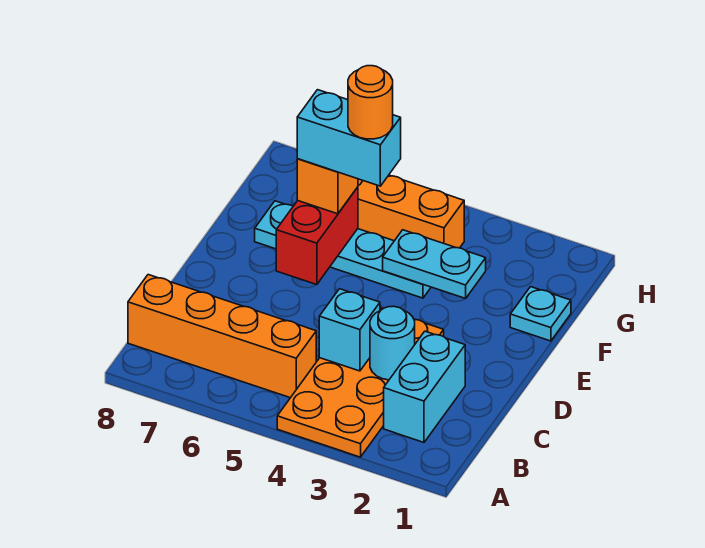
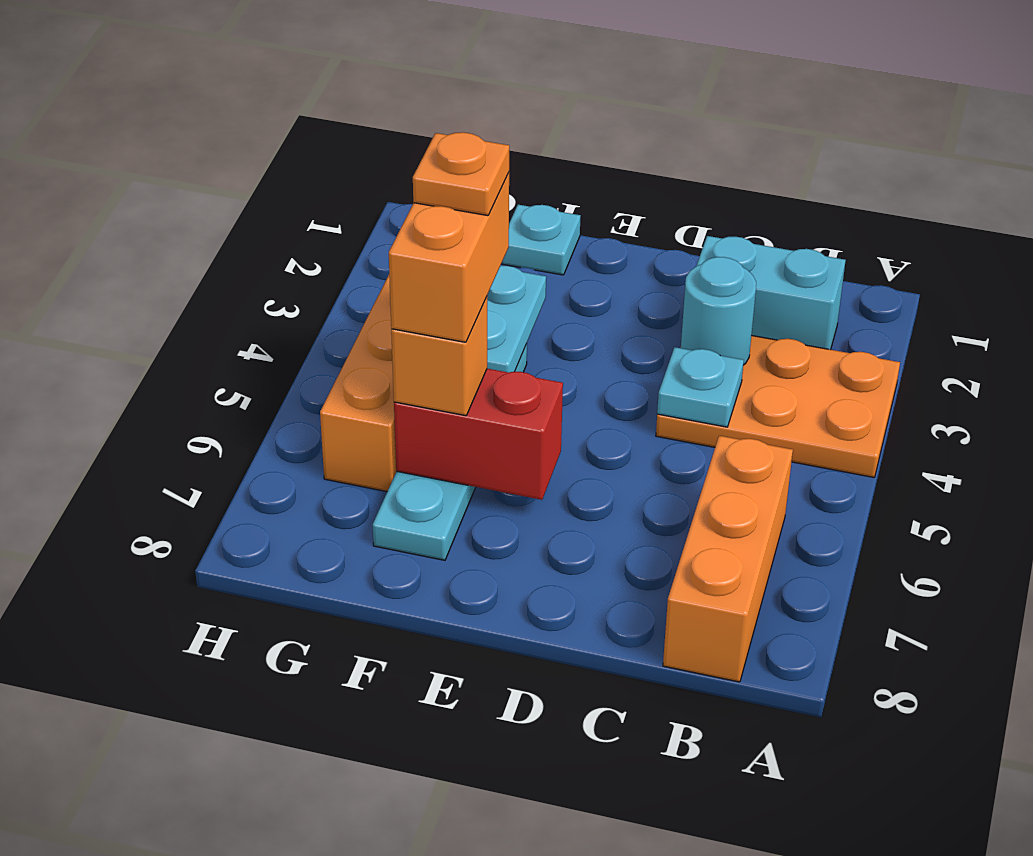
orange plate A3:D4 level 1 -> orange plate A3:C4 level 1
orange brick B5:B8 level 1 -> orange brick B6:B8 level 1
cyan brick C4 level 2 -> cyan plate C4 level 2
cyan brick F5:F6 level 4 -> orange brick F5:F6 level 4
orange round brick F5 level 5 -> orange plate F5 level 5

